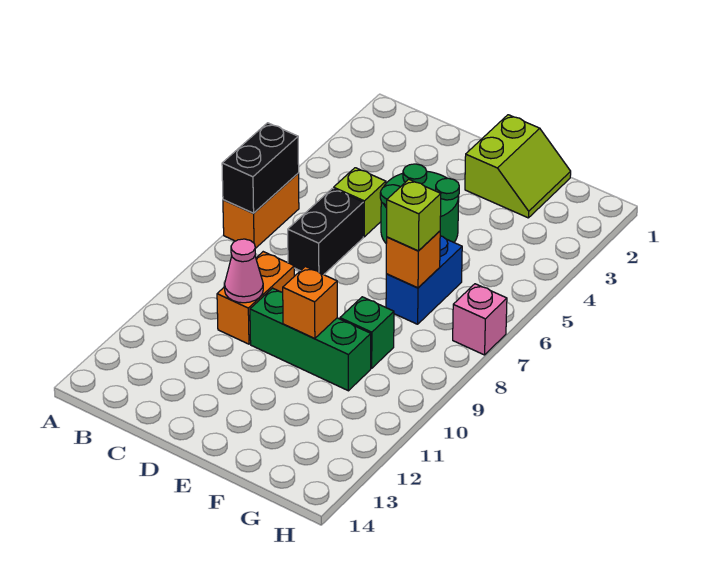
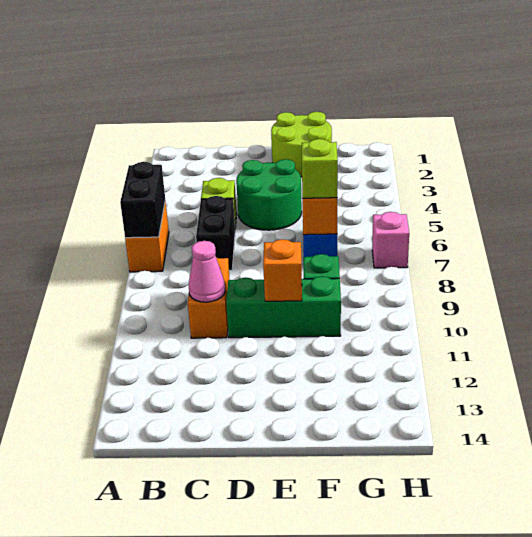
lime slope E1:F2 level 1 top E -> lime round brick E1:F2 level 1

